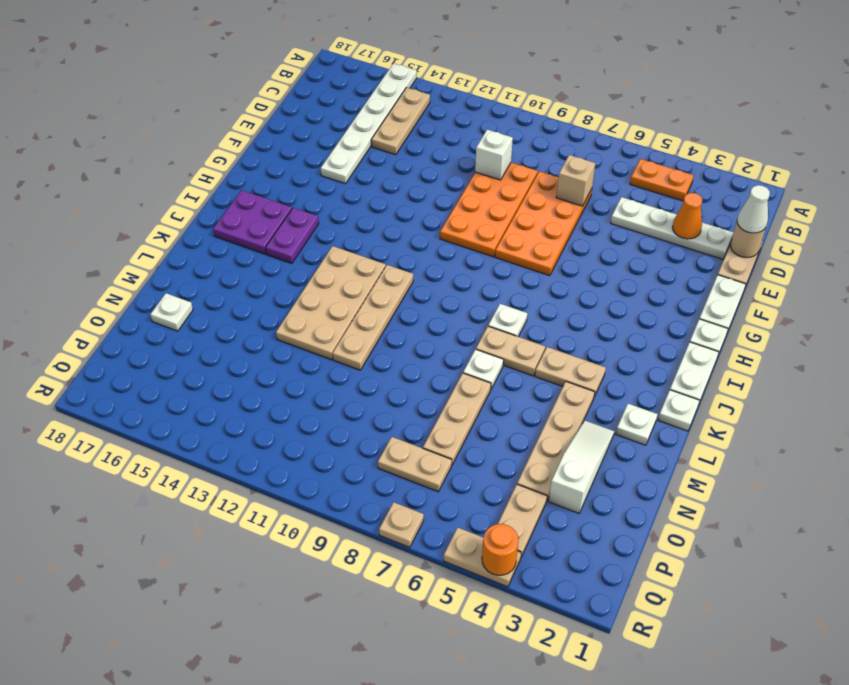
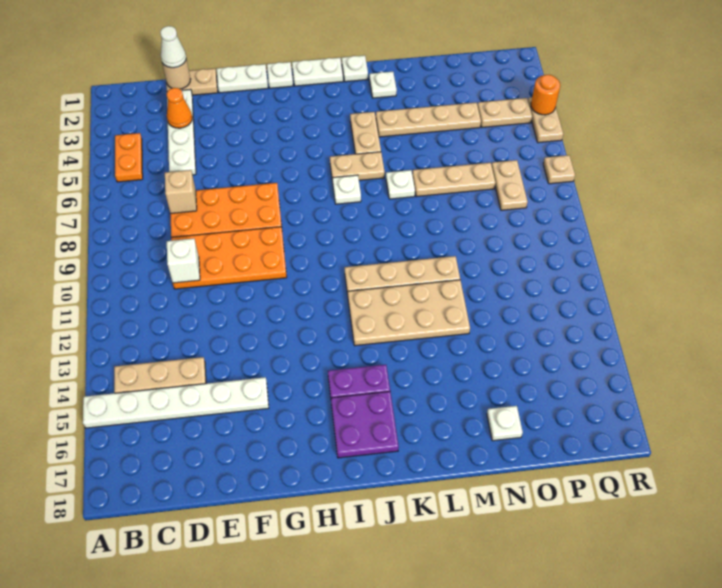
tan plate K6:K7 level 1 -> tan plate J6:K6 level 1
white slope M3:O3 level 1 top O -> none

